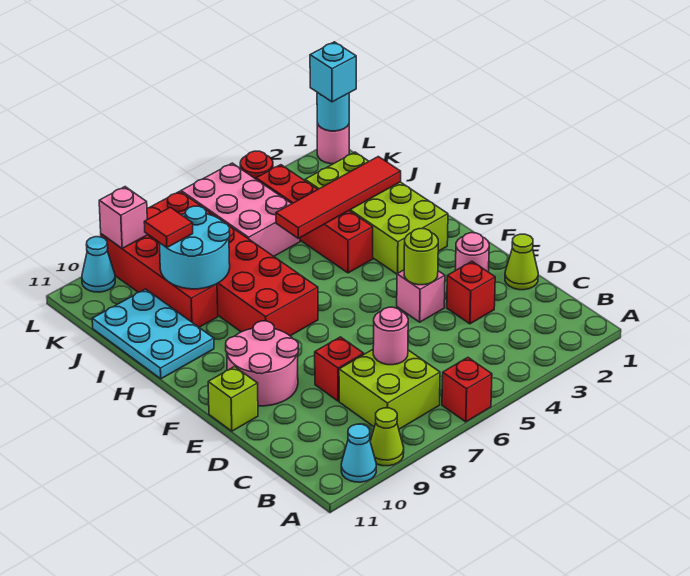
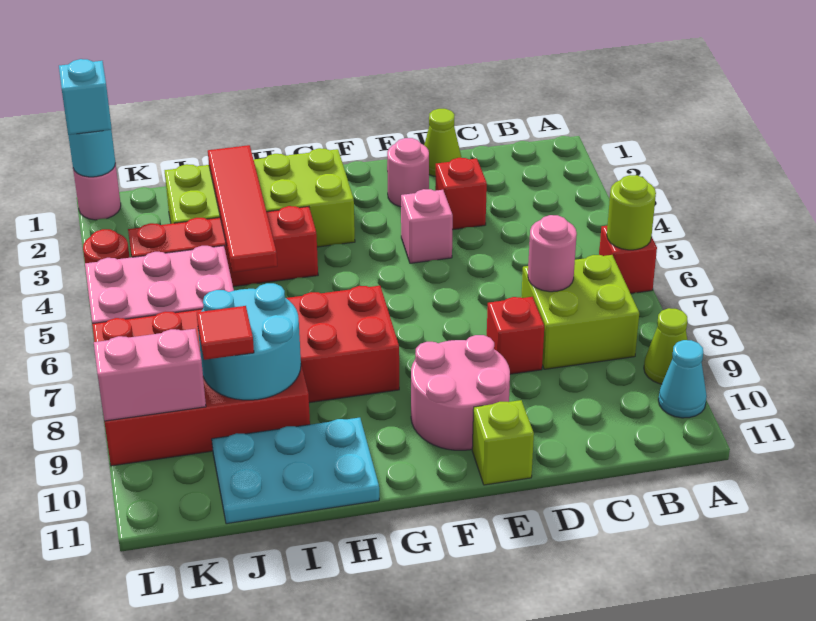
lime round brick E4 level 2 -> lime round brick A6 level 2
pink brick L9 level 2 -> pink brick K9:L9 level 2
cyan cone L10 level 1 -> none

